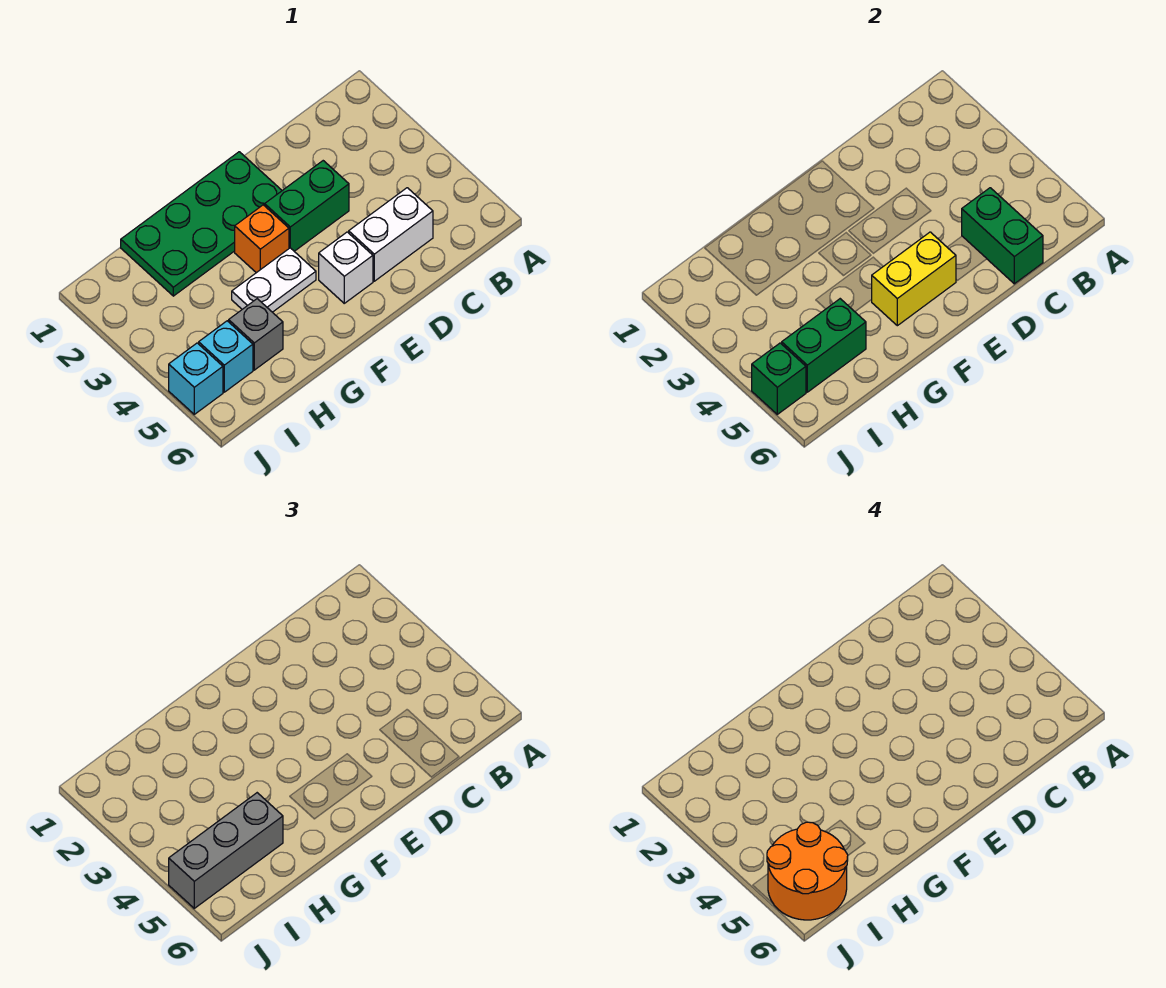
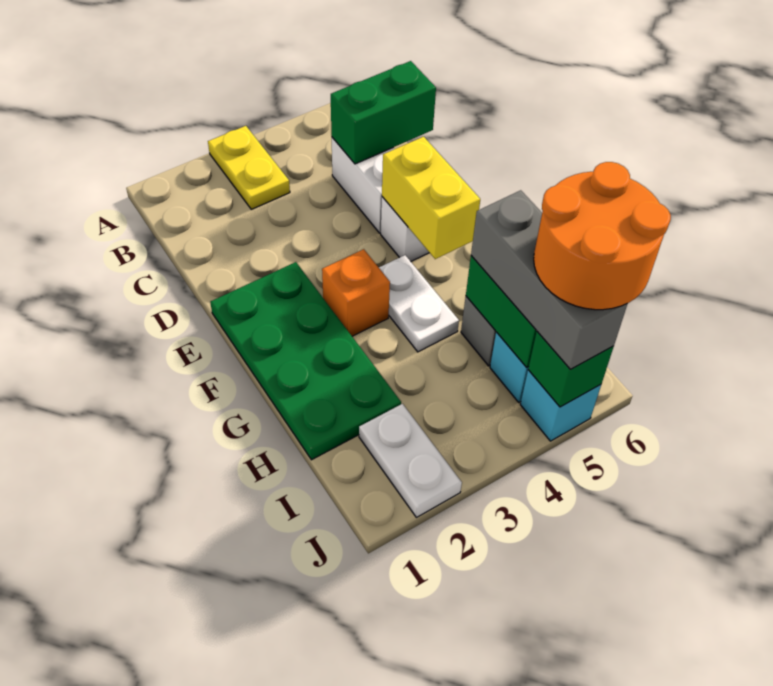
none -> yellow plate A3:B3 level 1
green brick D3:E3 level 1 -> none
none -> white plate I2:J2 level 1

